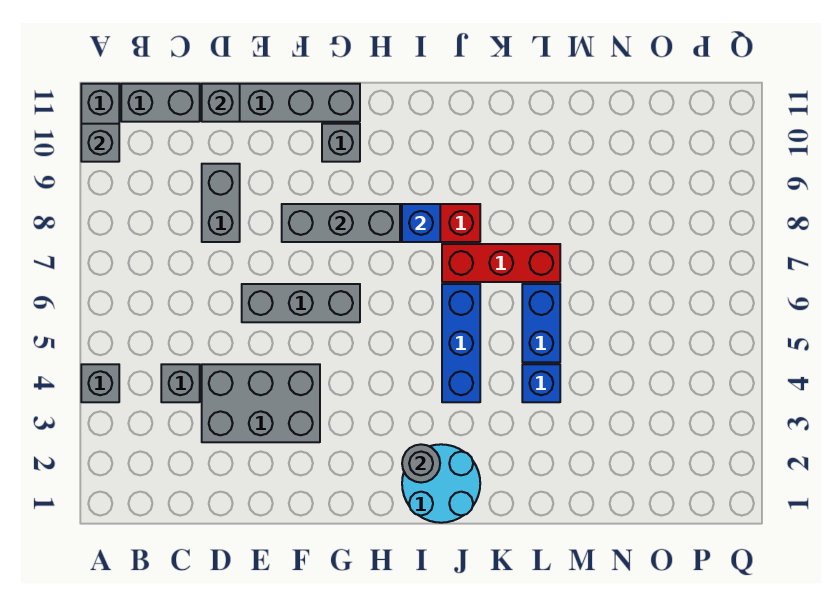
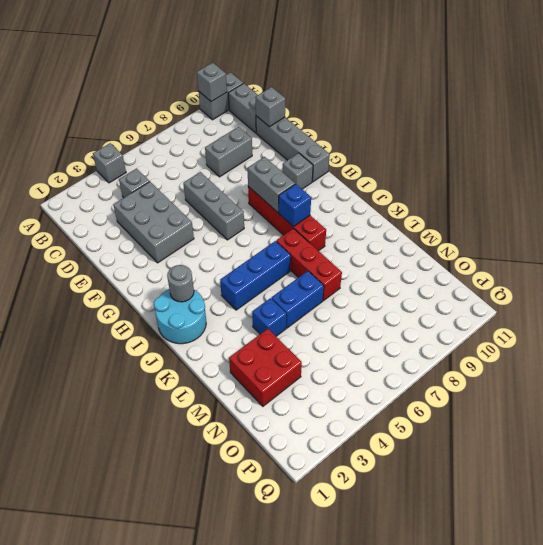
grey brick F8:H8 level 2 -> grey brick G8:H8 level 2
none -> red brick M2:N3 level 1

